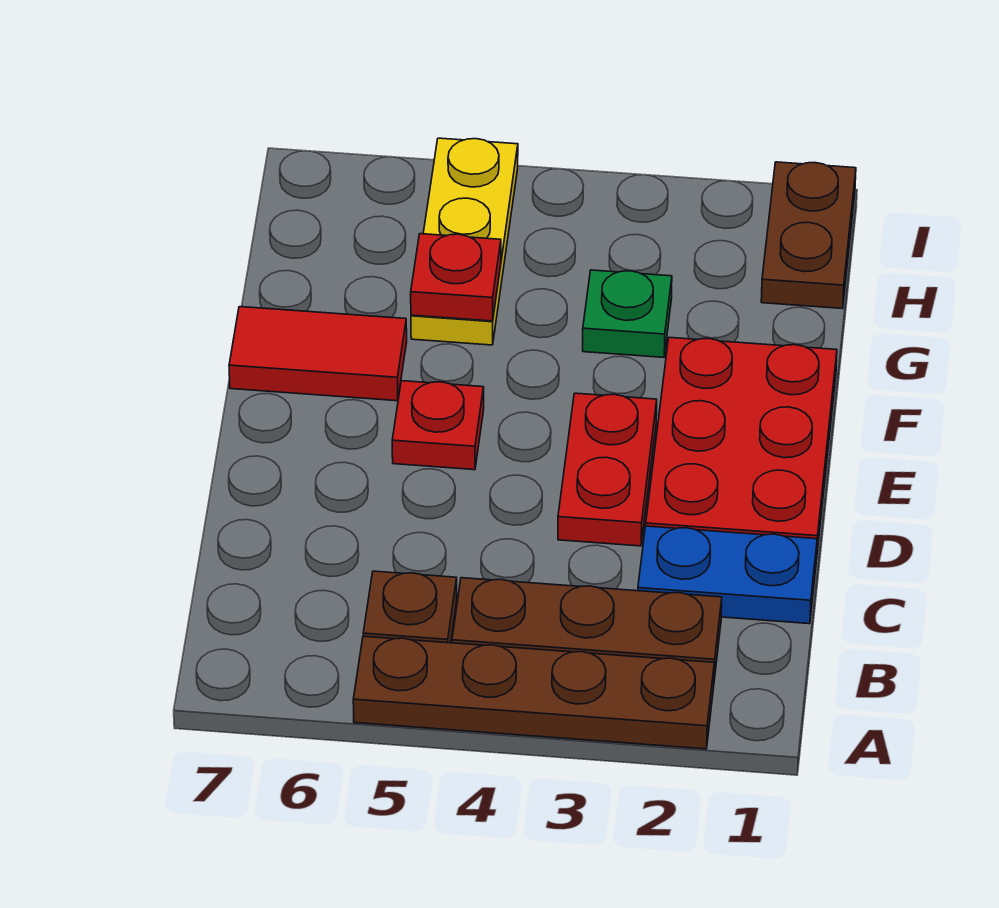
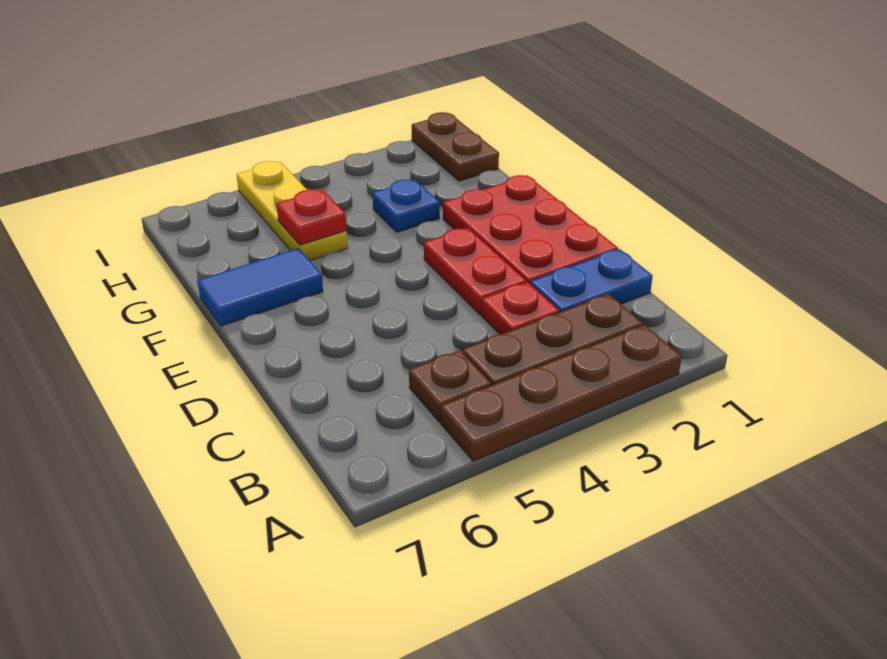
red plate E5 level 1 -> red plate C3 level 1
red tile F6:F7 level 1 -> blue tile F6:F7 level 1
green plate G3 level 1 -> blue plate G3 level 1

